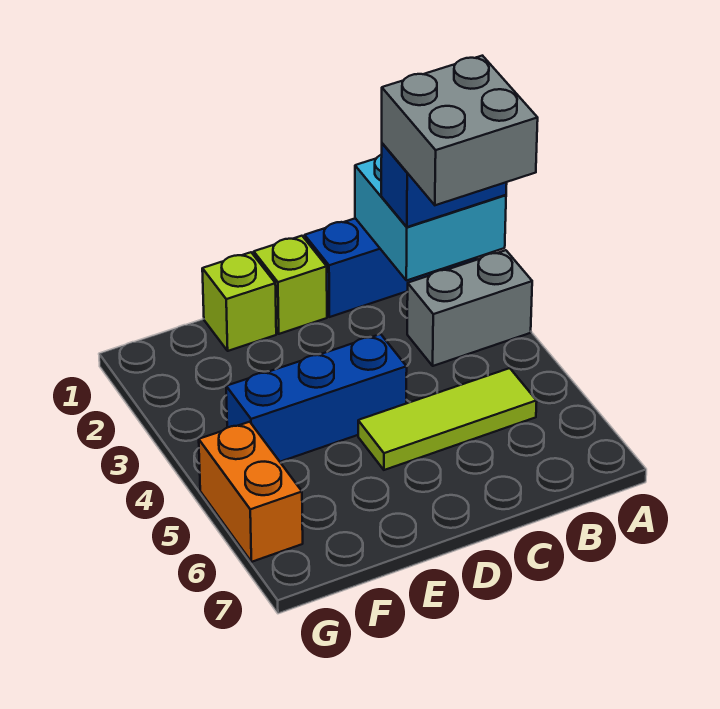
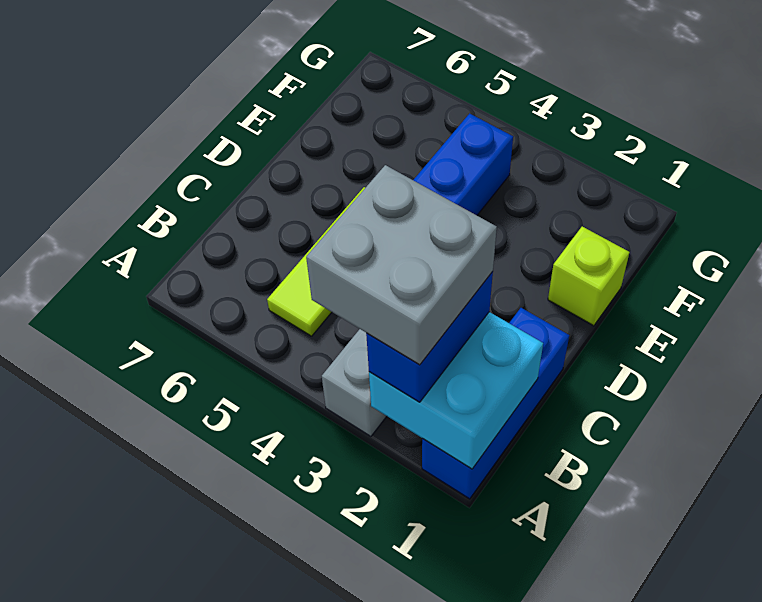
lime brick D1 level 1 -> none
orange brick G5:G6 level 1 -> none

